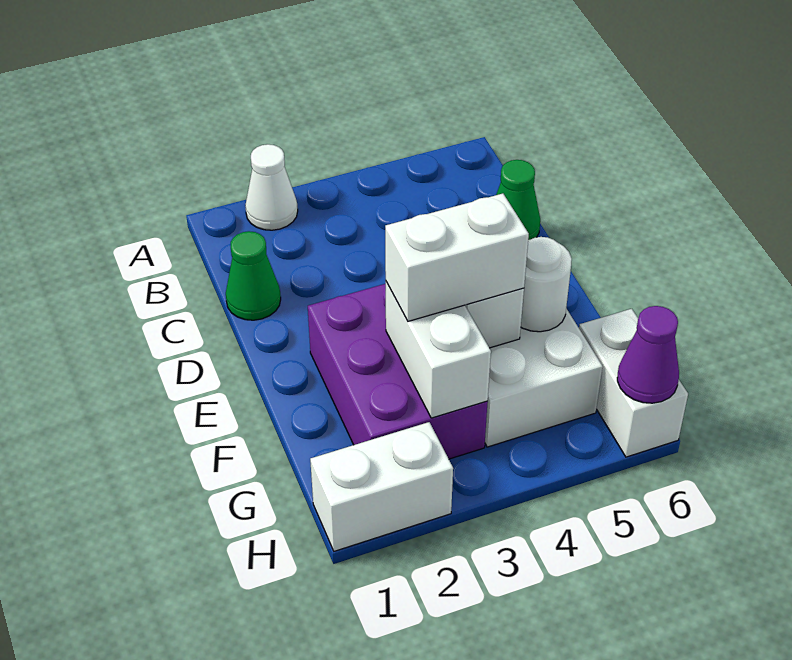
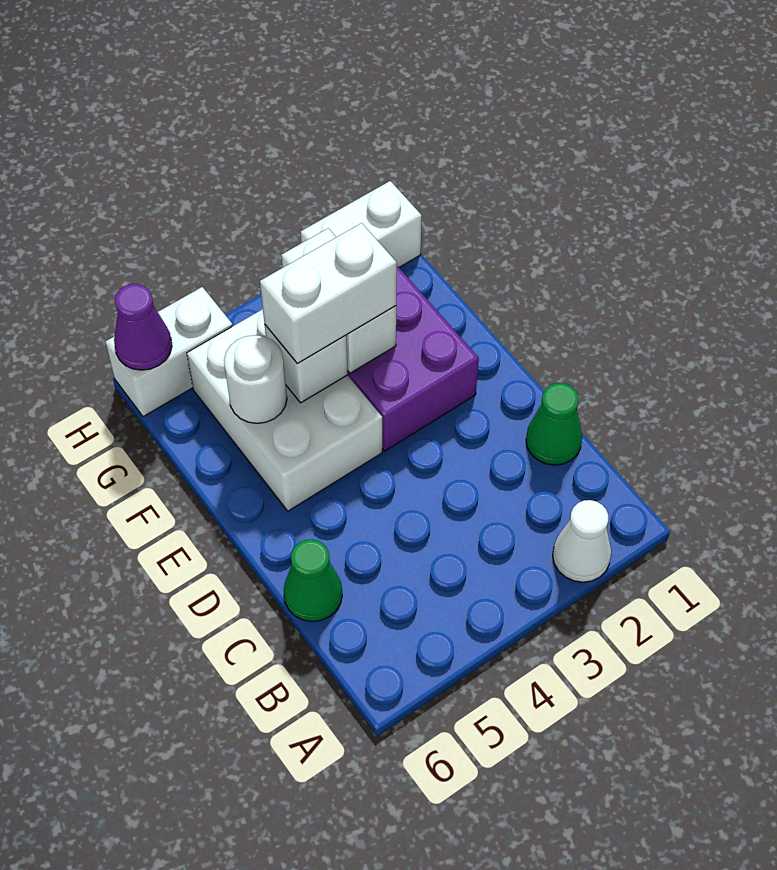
white brick G6:H6 level 1 -> white brick H5:H6 level 1

